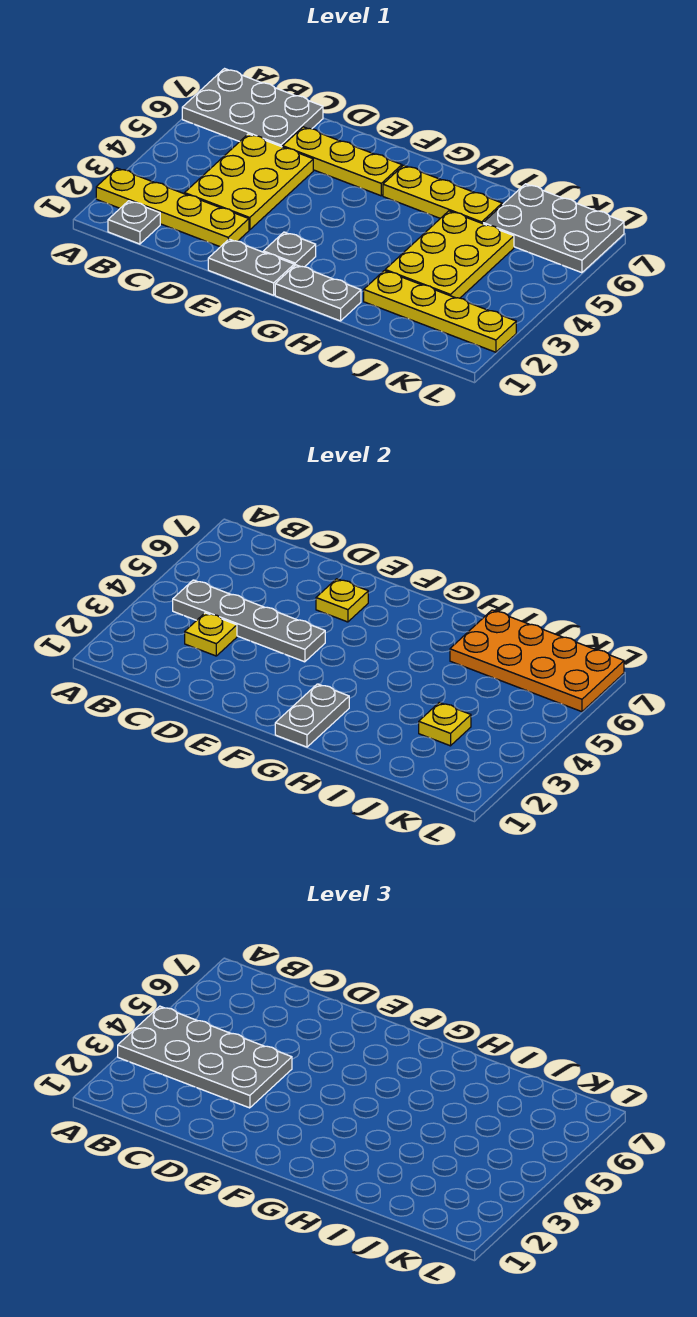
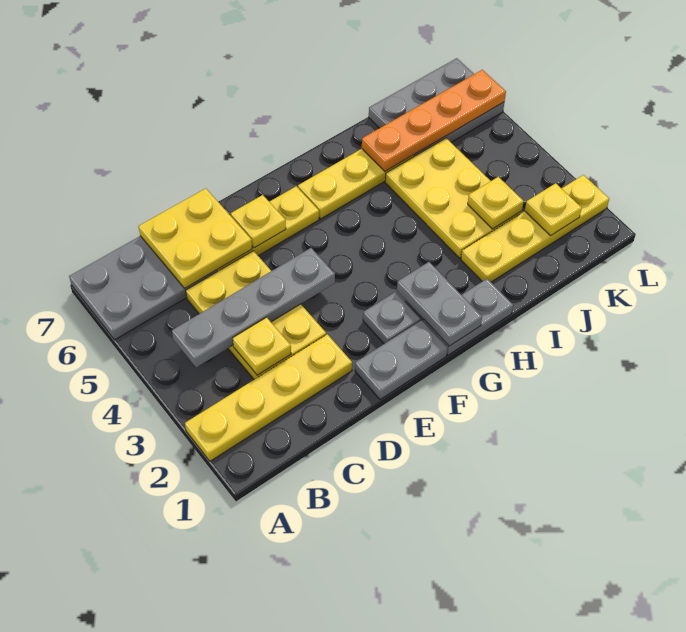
grey plate A3:D4 level 3 -> none
grey plate B1 level 1 -> none
none -> yellow plate C6:D7 level 2
orange plate I6:L7 level 2 -> orange plate I6:L6 level 2
none -> yellow plate K2 level 2

